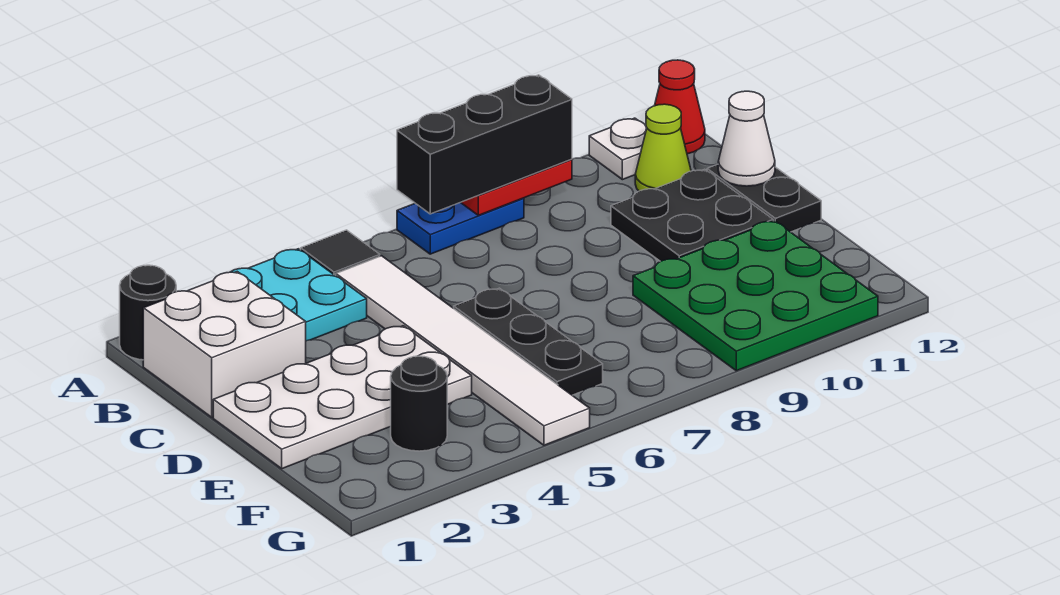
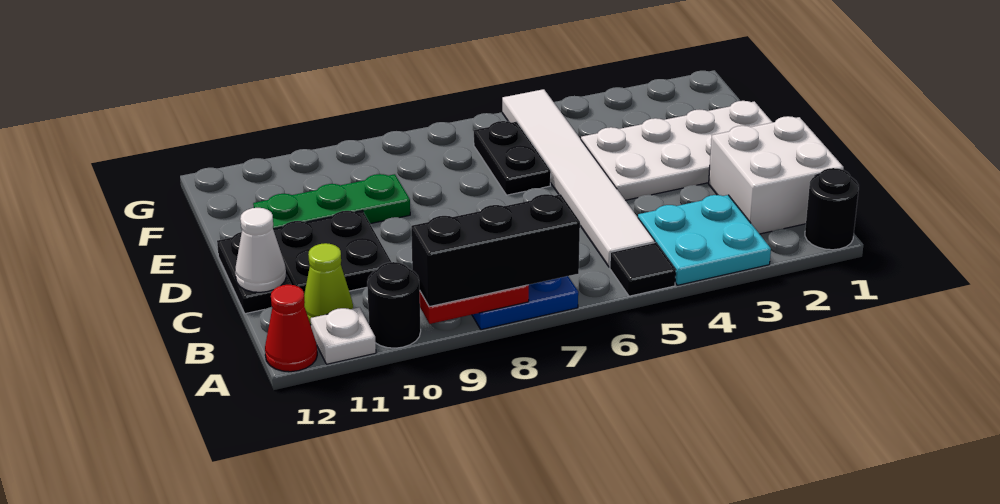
black plate D6:F6 level 1 -> black plate E6:F6 level 1
green plate E9:G11 level 1 -> green plate E9:E11 level 1
black round brick F3 level 1 -> black round brick A10 level 1

